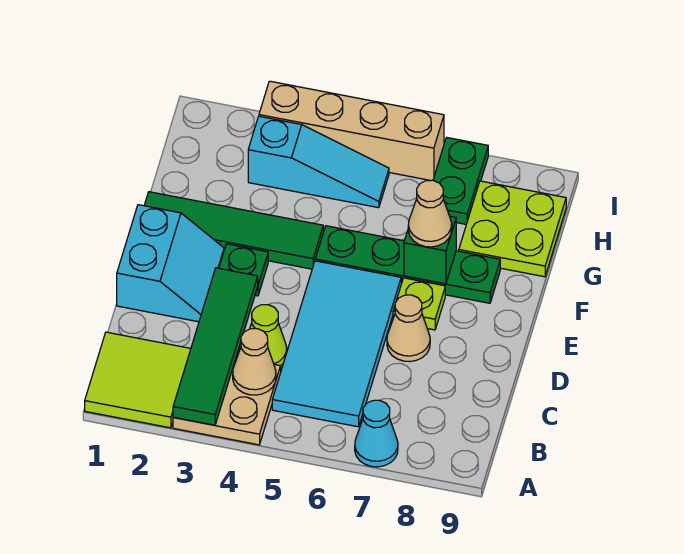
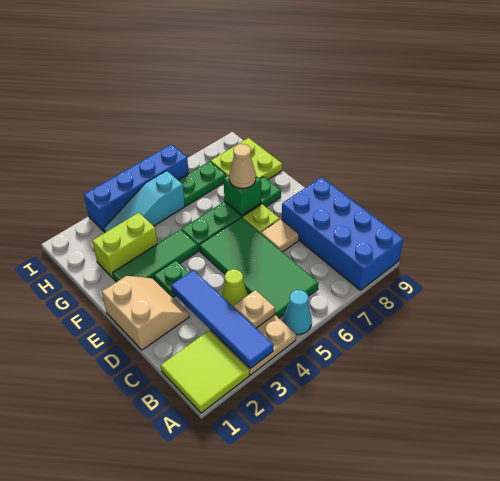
green tile A3:D3 level 2 -> blue tile A3:D3 level 2
cyan cone A7 level 1 -> cyan cone A5 level 1
none -> blue brick A8:D9 level 1
tan cone B4 level 2 -> tan plate B4 level 2
cyan tile B5:E6 level 1 -> green tile B5:E6 level 1
cyan slope D1:E2 level 1 top 1 -> tan slope D1:E2 level 1 top 1
tan cone D7 level 1 -> tan tile D7 level 1
green tile F1:F4 level 1 -> green tile F2:F4 level 1
none -> lime brick G2:G3 level 1
cyan slope H3:H5 level 1 top 3 -> cyan slope H3:H5 level 1 top 5
green plate H7:I7 level 1 -> green plate H6:H7 level 1
tan brick I3:I6 level 1 -> blue brick I3:I6 level 1

